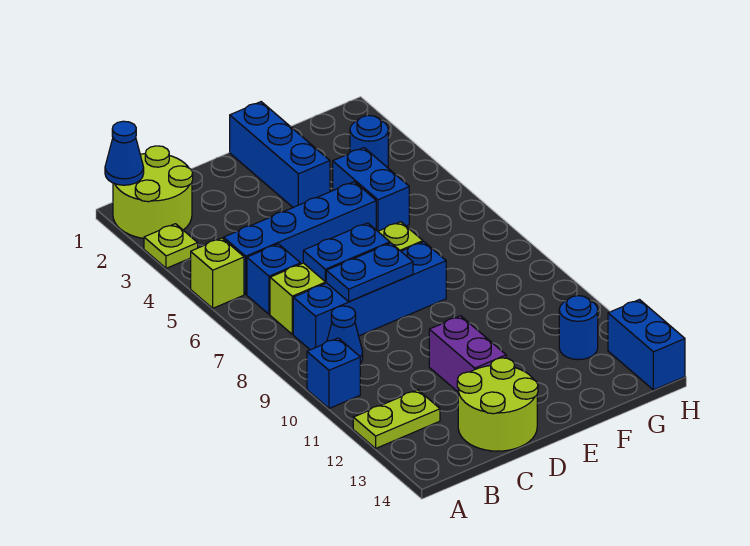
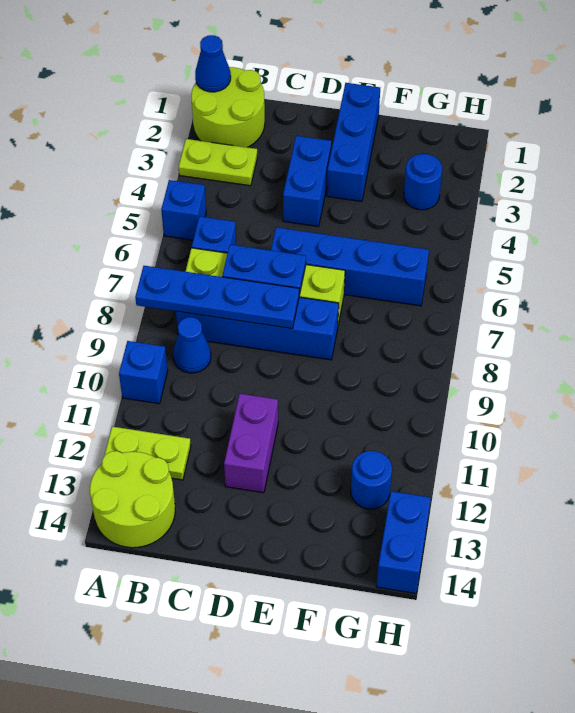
lime plate A3 level 1 -> lime plate A3:B3 level 1
lime brick A5 level 1 -> blue brick A5 level 1
blue brick B5:E5 level 1 -> blue brick D6:G6 level 1
blue plate C8:D8 level 2 -> blue plate A8:D8 level 2
lime round brick C13:D14 level 1 -> lime round brick A13:B14 level 1
blue brick F4:F5 level 1 -> blue brick D3:D4 level 1

